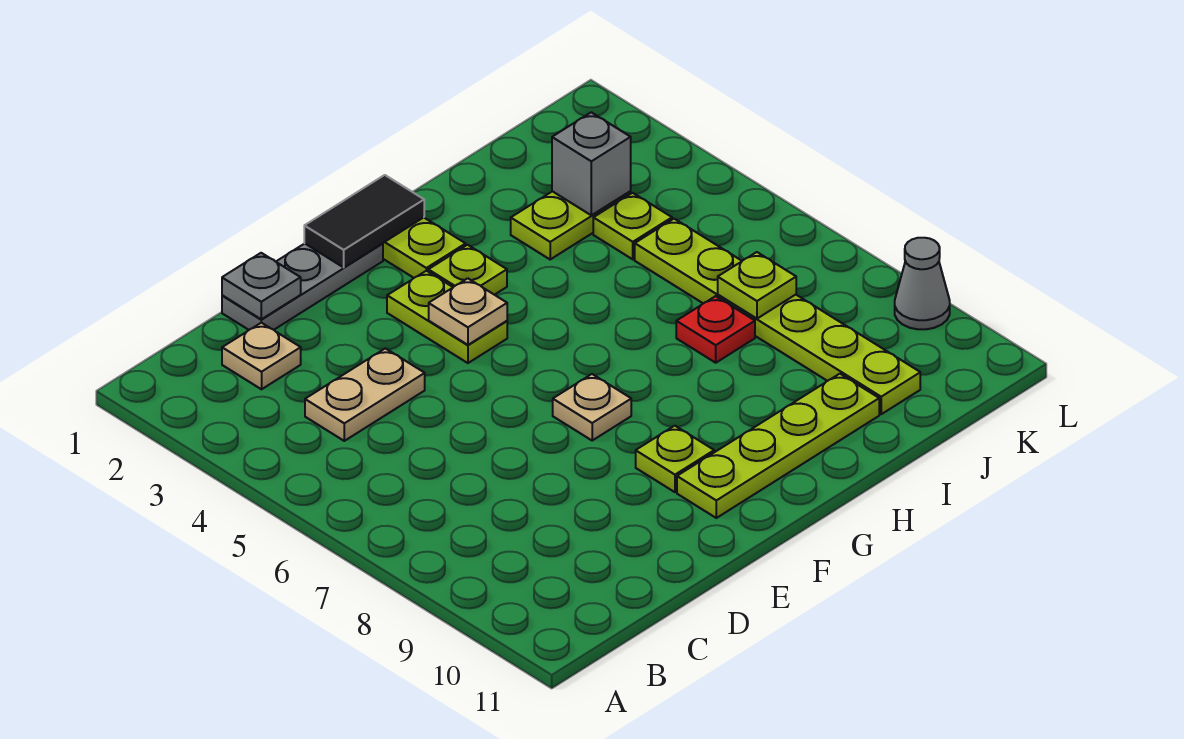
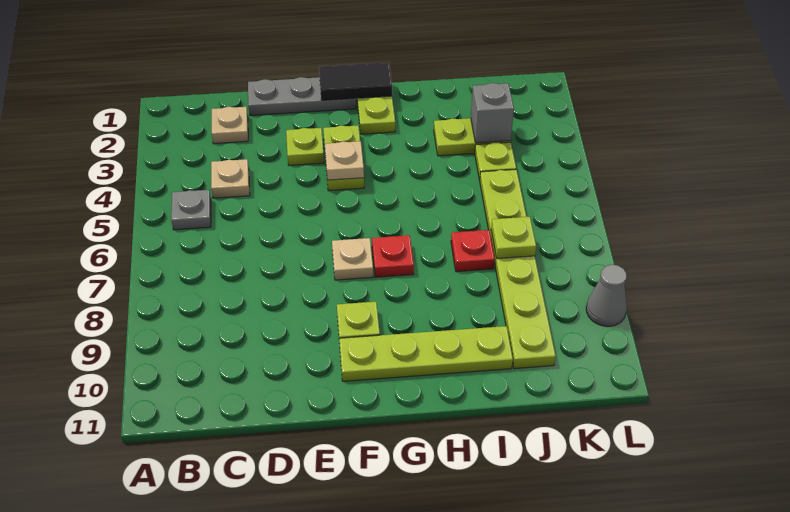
tan plate C4:D4 level 1 -> tan plate C4 level 1
grey plate D1 level 2 -> grey plate B5 level 1
lime plate G3 level 1 -> lime plate E3 level 1
none -> red plate G7 level 1

